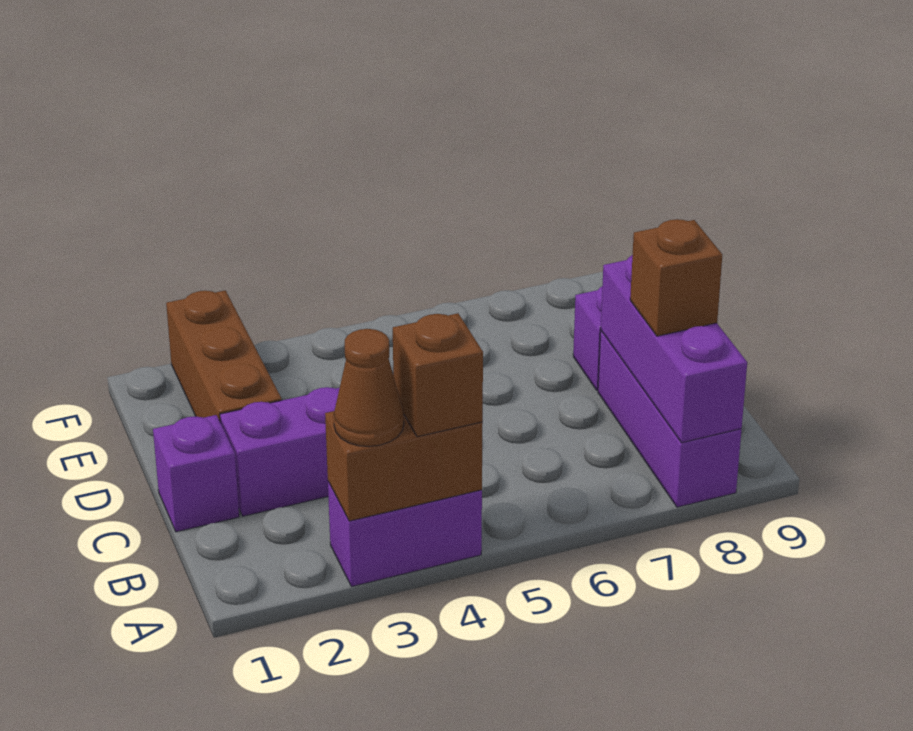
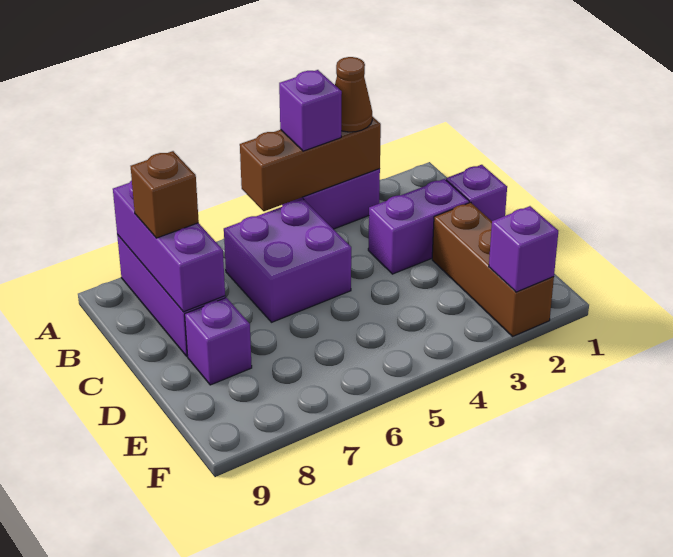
brown brick A3:A4 level 2 -> brown brick A3:A5 level 2
brown brick A4 level 3 -> purple brick A4 level 3
none -> purple brick B5:C6 level 1
none -> purple brick F2 level 2

